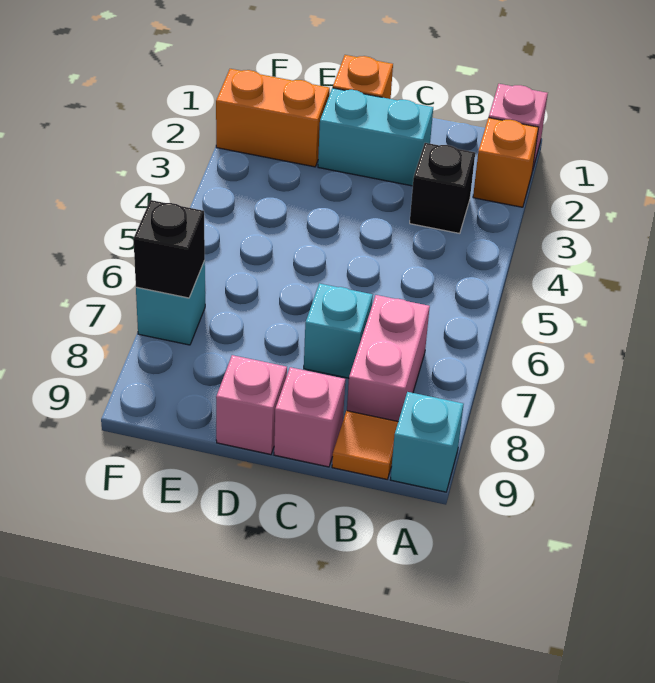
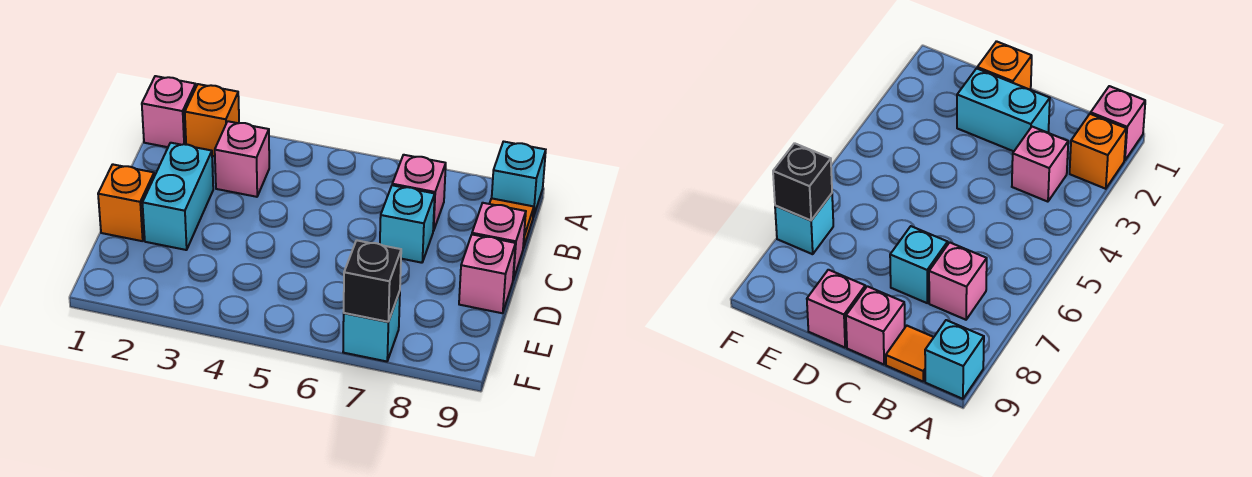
black brick B3 level 1 -> pink brick B3 level 1
pink brick B7:B8 level 1 -> pink brick B7 level 1
orange brick E2:F2 level 1 -> none

